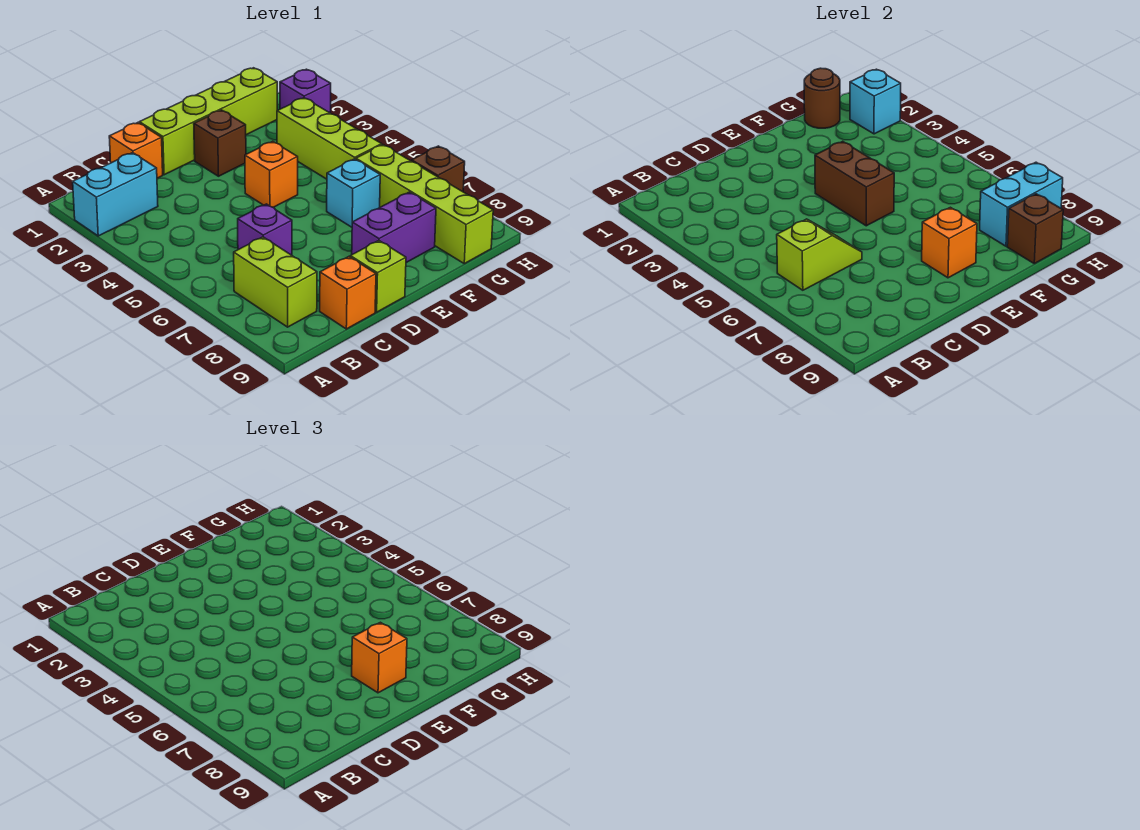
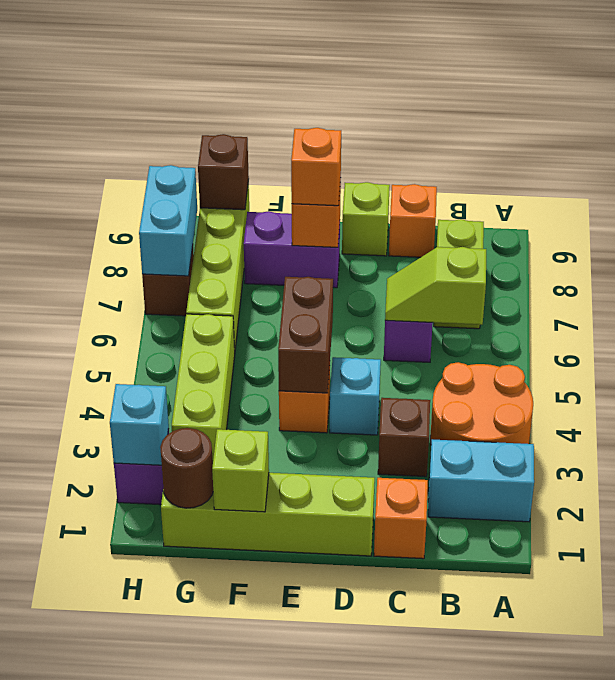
none -> orange round brick A3:B4 level 1
brown brick E2 level 1 -> brown brick C3 level 1
none -> lime brick F1 level 2
cyan brick F6 level 1 -> cyan brick D4 level 1
cyan brick G8:H8 level 2 -> cyan brick H7:H8 level 2

